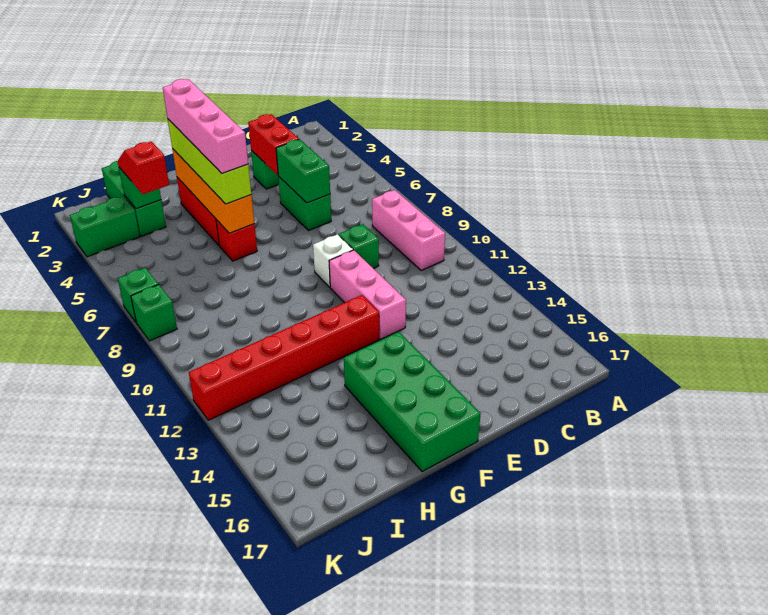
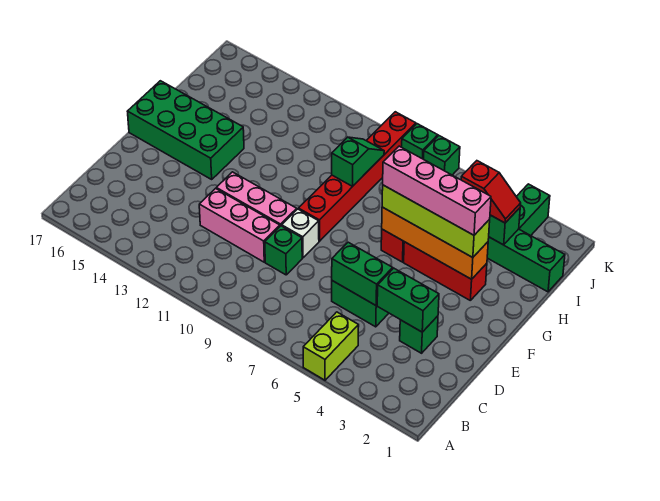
none -> lime brick A5:B5 level 1
pink brick B8:B10 level 1 -> pink brick D10:D12 level 1
red brick D3:D4 level 2 -> green brick D3:D4 level 2
red brick F12:K12 level 1 -> red brick F9:K9 level 1
none -> green slope H9:I9 level 2 top H

